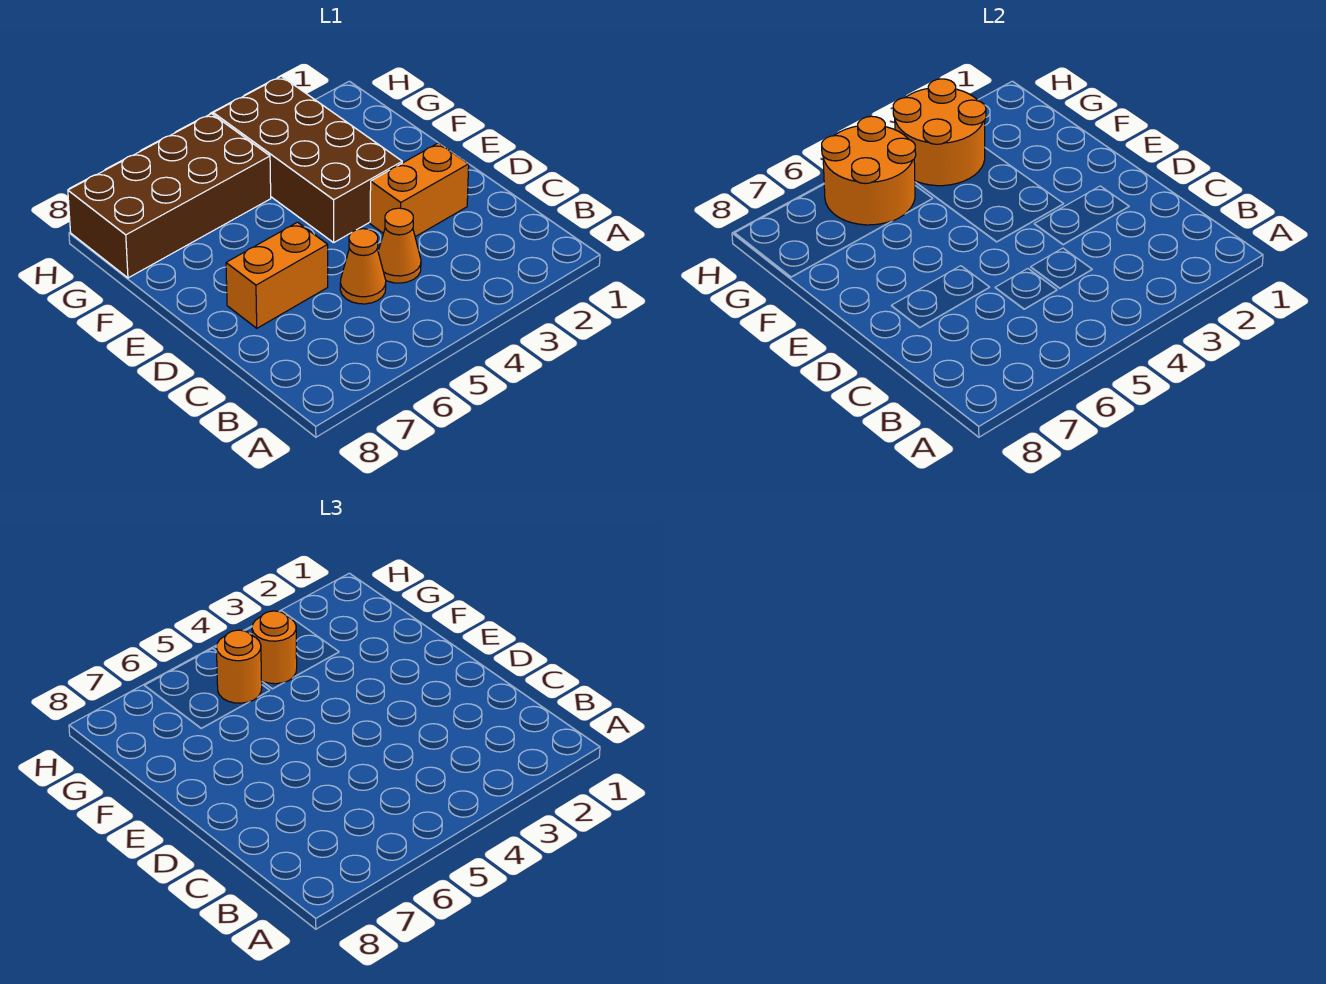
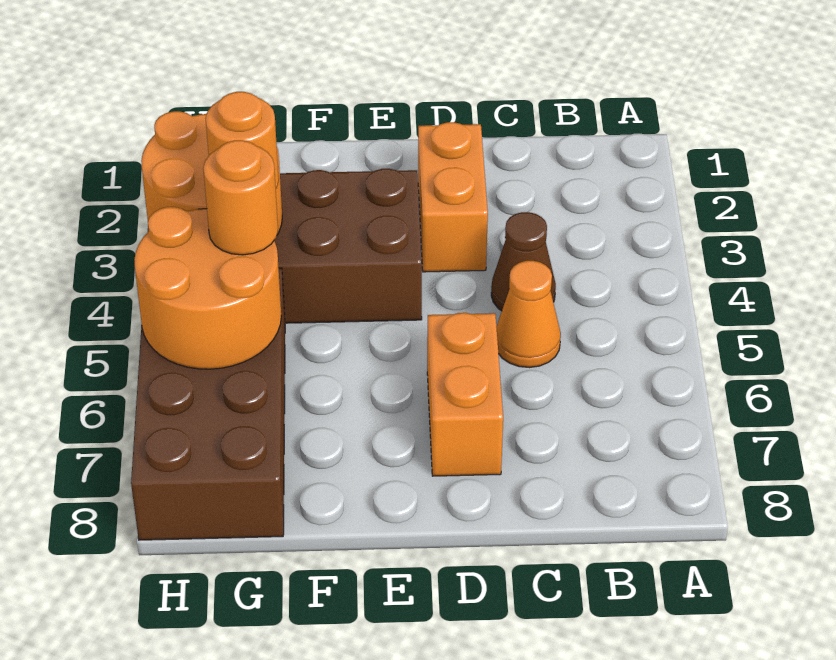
orange cone C4 level 1 -> brown cone C4 level 1

